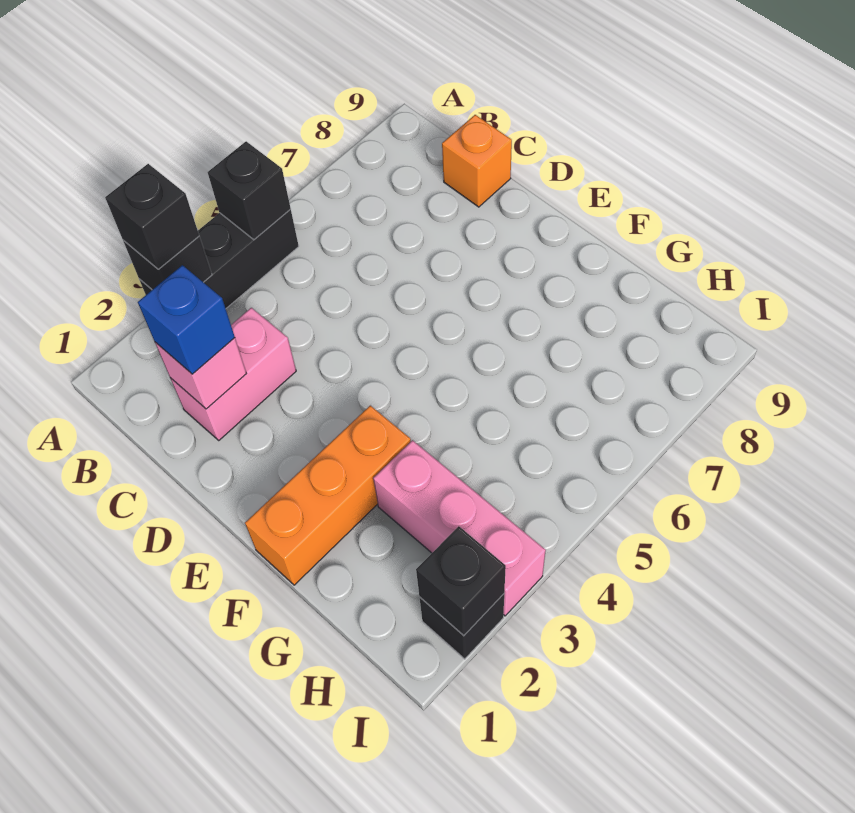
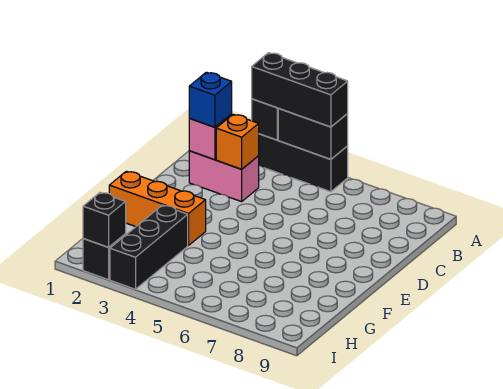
black brick A3 level 3 -> black brick A3:A5 level 3
black brick A5 level 2 -> black brick A4:A5 level 2
orange brick C9 level 1 -> orange brick C3 level 2
pink brick G3:I3 level 1 -> black brick G3:I3 level 1

